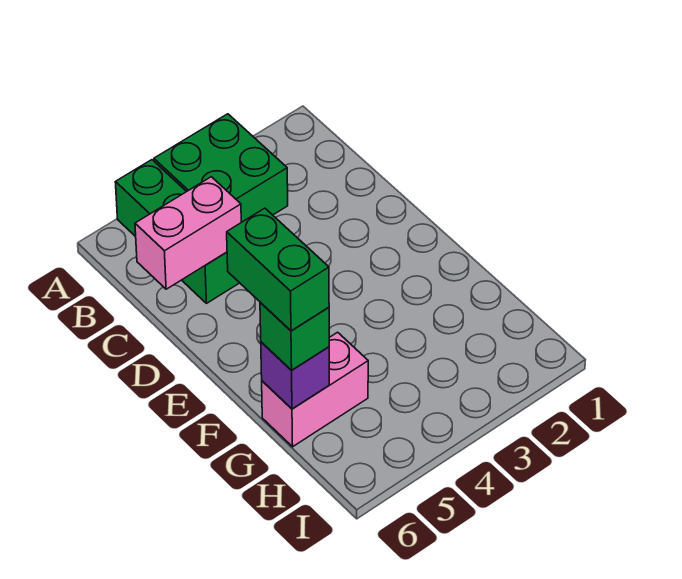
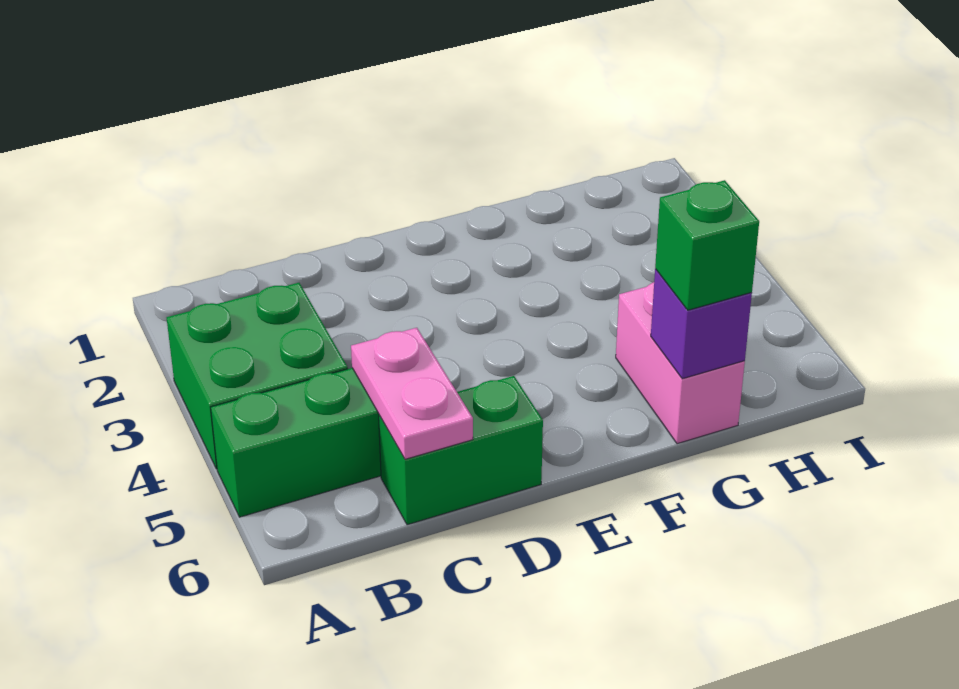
pink brick C5:C6 level 2 -> pink plate C5:C6 level 2
green brick F6:G6 level 4 -> green brick C6:D6 level 1

